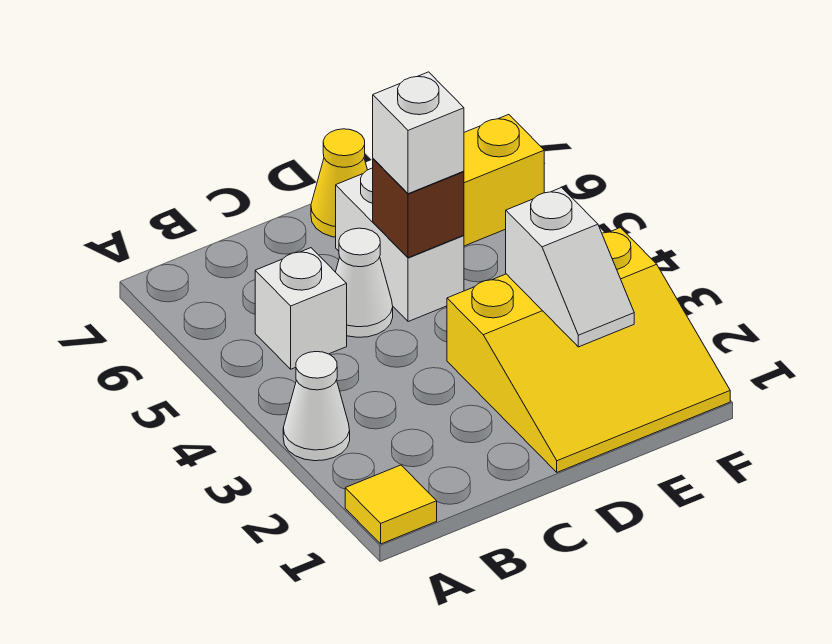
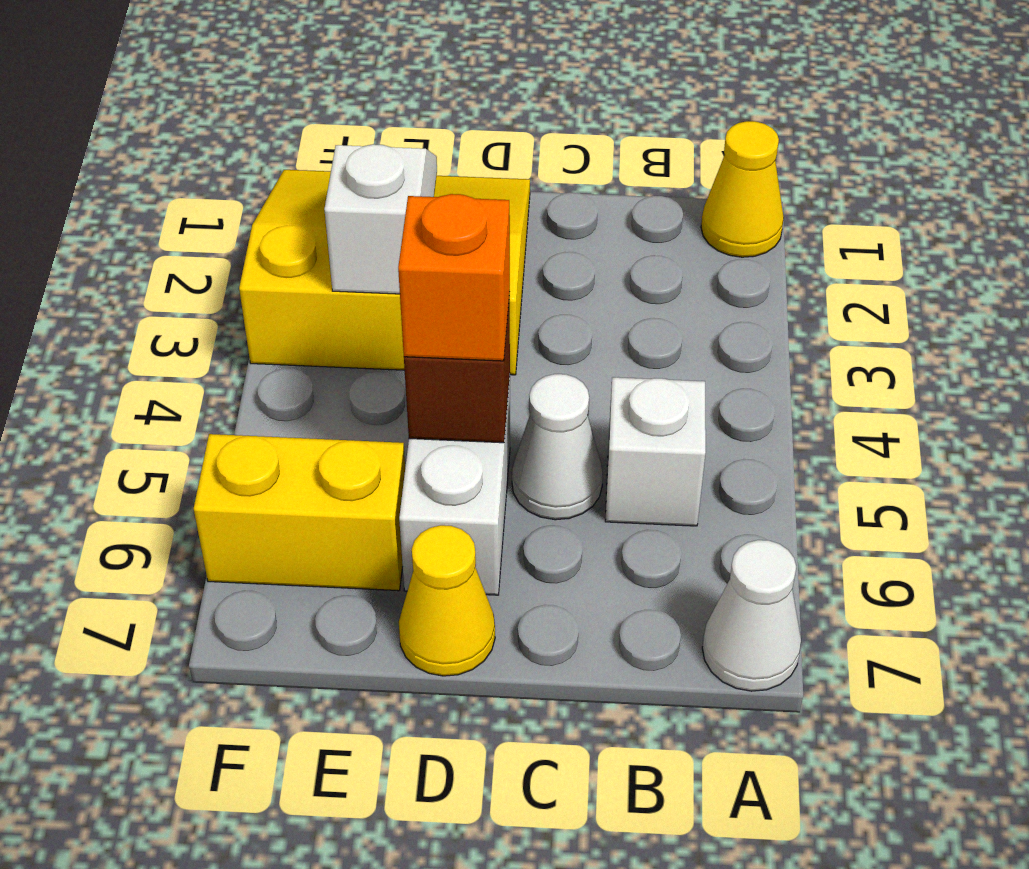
yellow tile A1 level 1 -> yellow cone A1 level 1
white cone A3 level 1 -> white cone A7 level 1
white brick D5 level 3 -> orange brick D5 level 3

